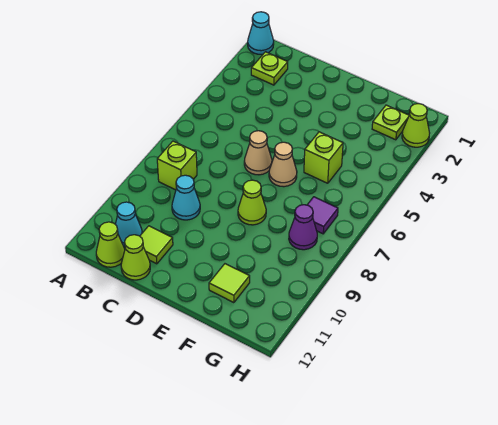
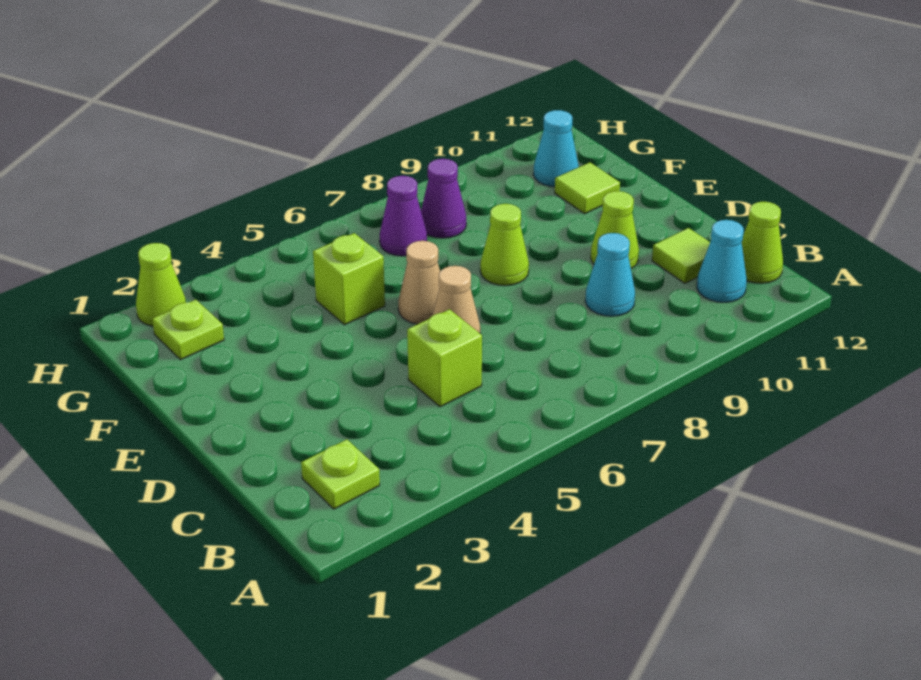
cyan cone A1 level 1 -> cyan cone G11 level 1
lime brick B8 level 1 -> lime brick C5 level 1
lime cone C12 level 1 -> lime cone D10 level 1
purple tile G7 level 1 -> purple cone G7 level 1

